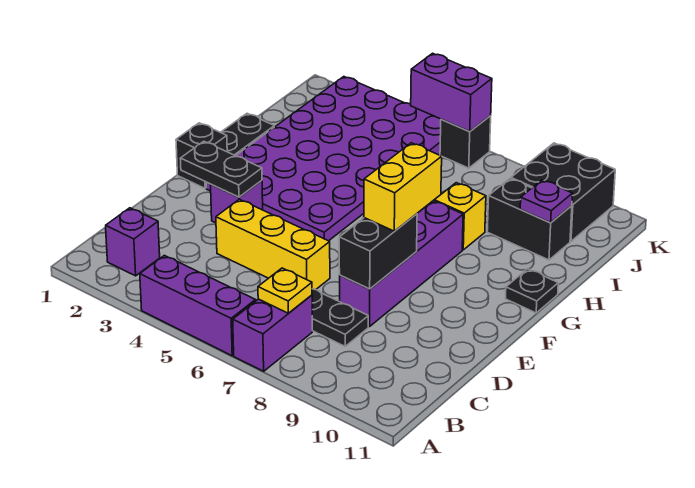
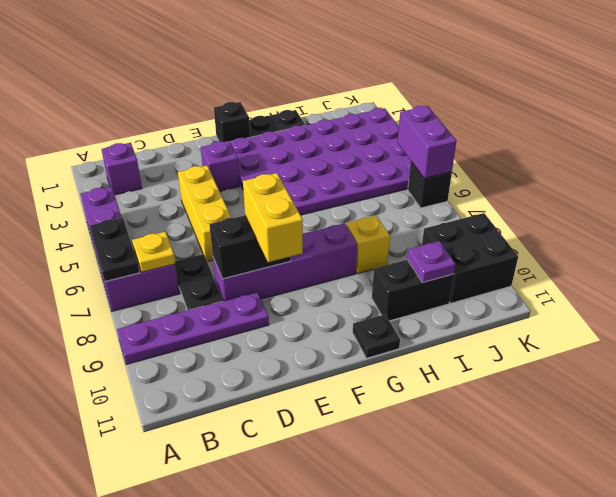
none -> purple plate A9:D9 level 1
black plate E2:E3 level 2 -> black plate A6:A7 level 2
yellow brick E8:F8 level 3 -> yellow brick E8:E9 level 3
black brick I9:I10 level 1 -> black brick H10:I10 level 1

